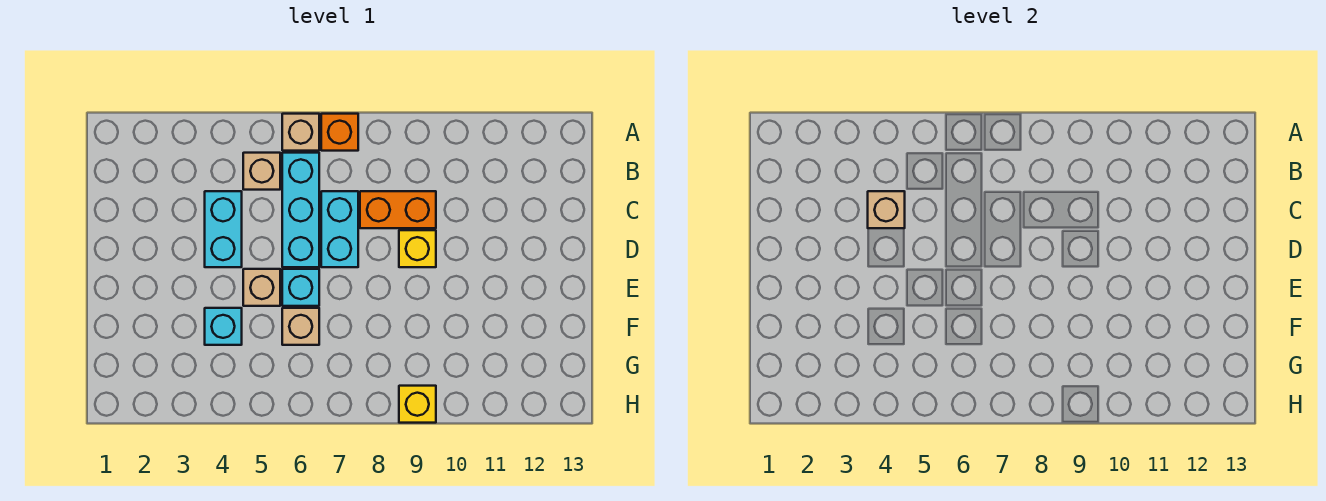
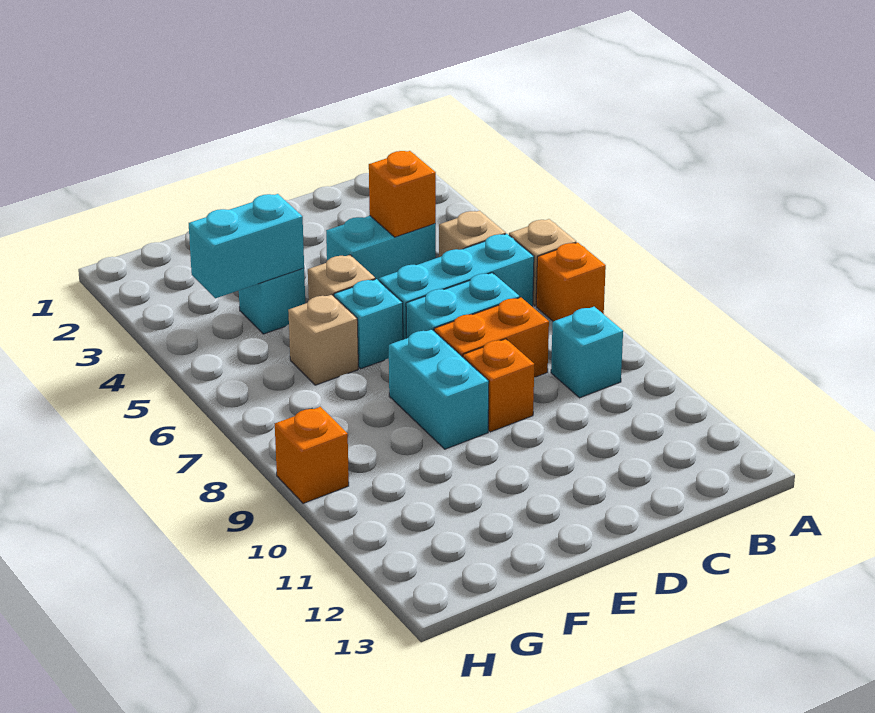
none -> cyan brick B9 level 1
tan brick C4 level 2 -> orange brick C4 level 2
orange brick C8:C9 level 1 -> orange brick C8:D8 level 1
yellow brick D9 level 1 -> orange brick D9 level 1
none -> cyan brick E8:E9 level 1
none -> cyan brick F4:G4 level 2
yellow brick H9 level 1 -> orange brick H9 level 1

